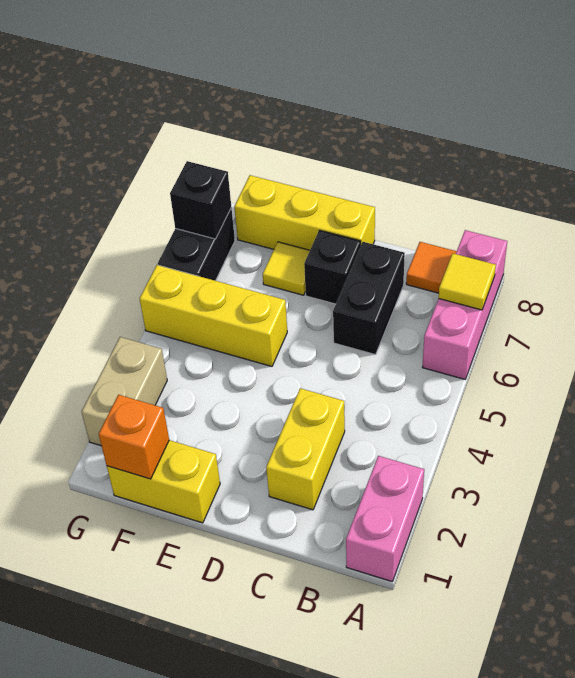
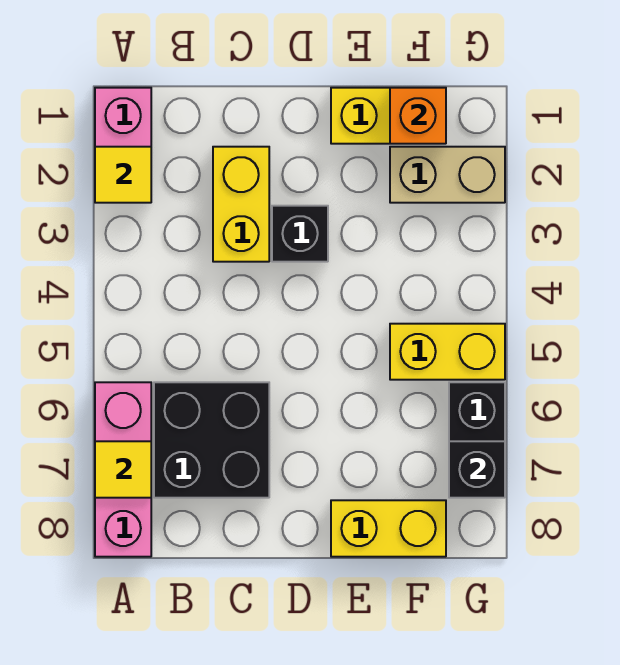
orange tile B8 level 1 -> none
black brick C6:C7 level 1 -> black brick B6:C7 level 1
black brick D7 level 1 -> black brick D3 level 1
yellow brick D8:F8 level 1 -> yellow brick E8:F8 level 1
yellow brick E5:G5 level 1 -> yellow brick F5:G5 level 1
yellow tile E7 level 1 -> yellow tile A2 level 2
tan brick G2:G3 level 1 -> tan brick F2:G2 level 1

